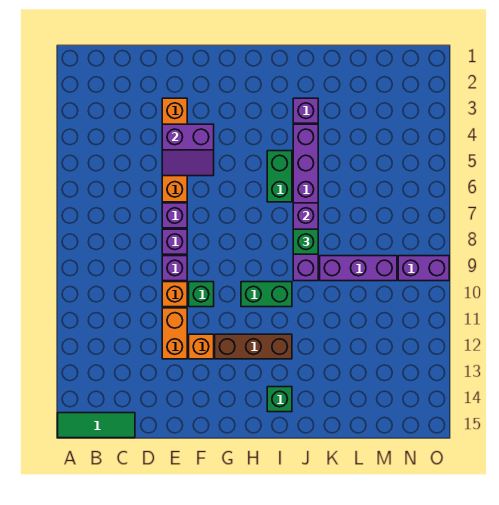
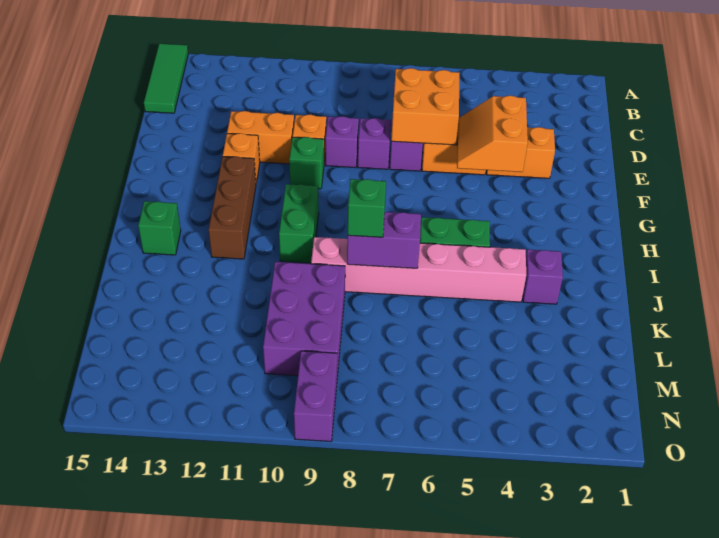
none -> orange brick D6:E7 level 2
purple slope E4:F5 level 2 top 4 -> orange slope E4:F5 level 2 top 4
purple brick J4:J9 level 1 -> pink brick J4:J9 level 1
purple brick K9:M9 level 1 -> purple brick K9:M10 level 1

